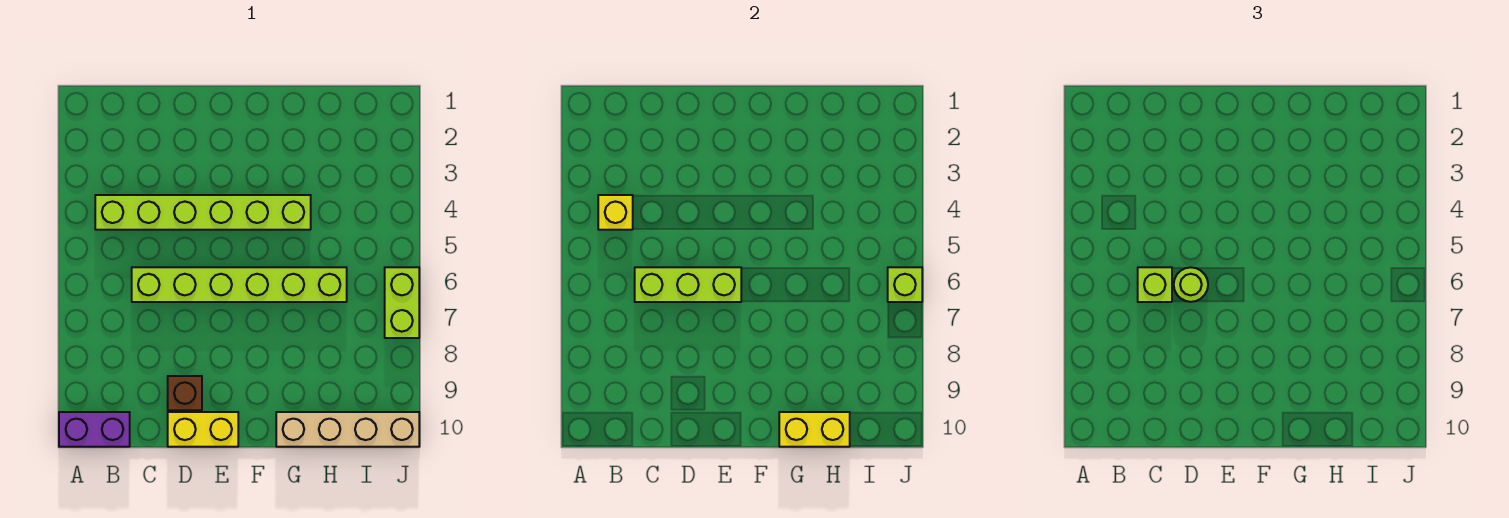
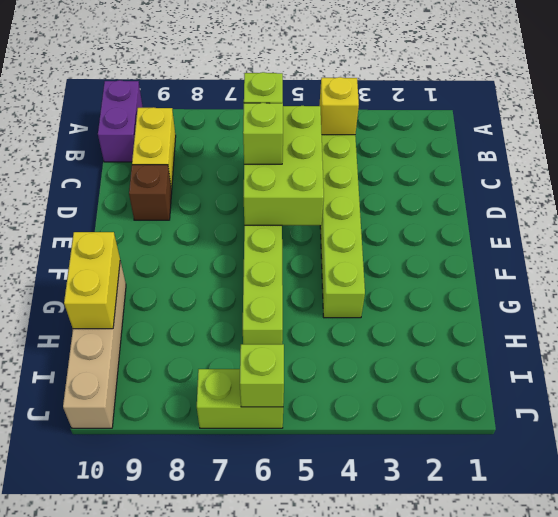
lime brick C6:E6 level 2 -> lime brick C5:E6 level 2
lime round brick D6 level 3 -> lime brick D6 level 3
yellow brick D10:E10 level 1 -> yellow brick B9:C9 level 1

